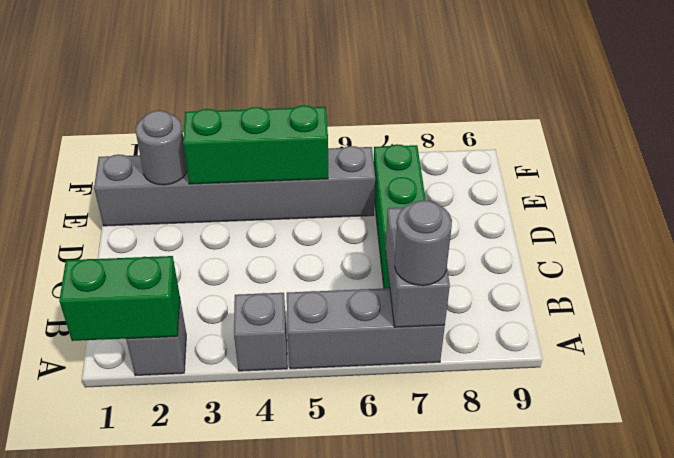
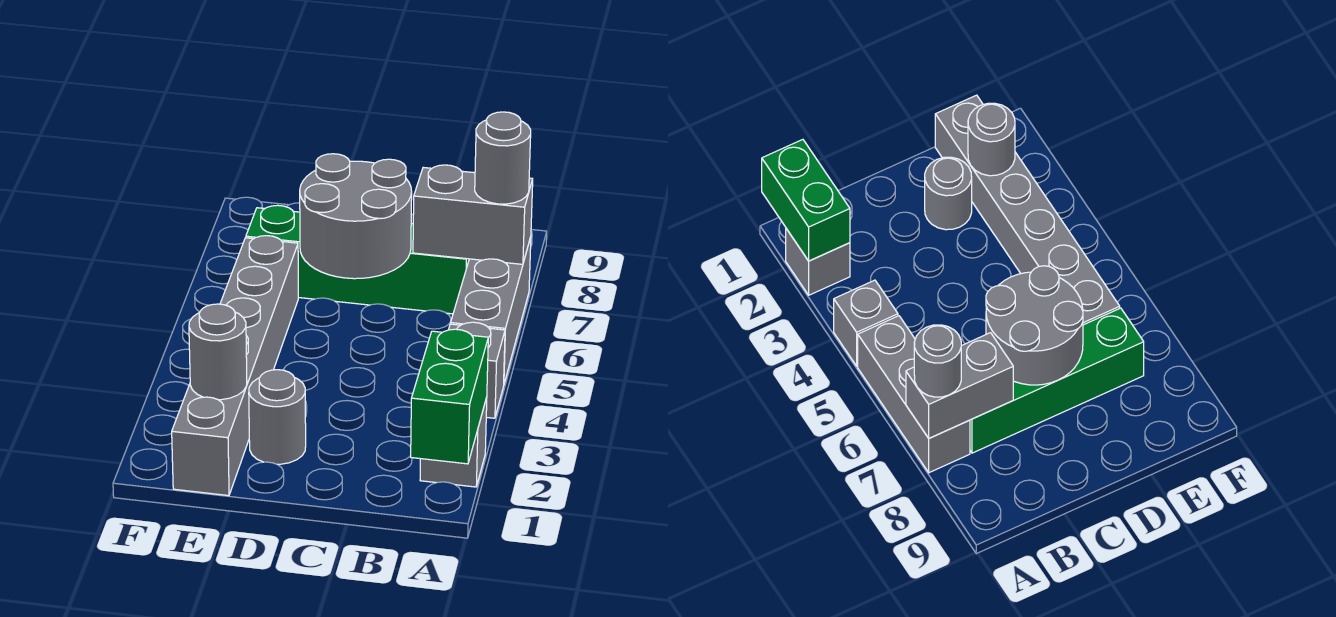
none -> grey round brick C6:D7 level 2
none -> grey round brick D2 level 1
green brick E3:E5 level 2 -> none

